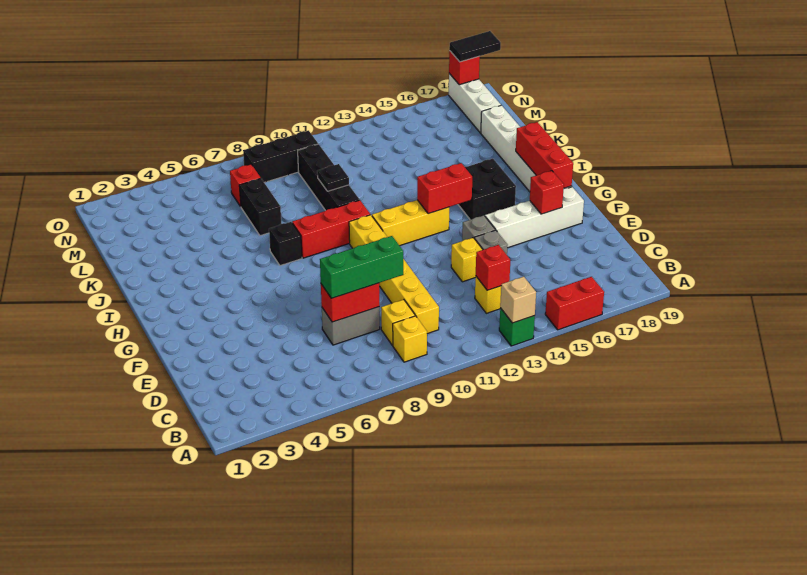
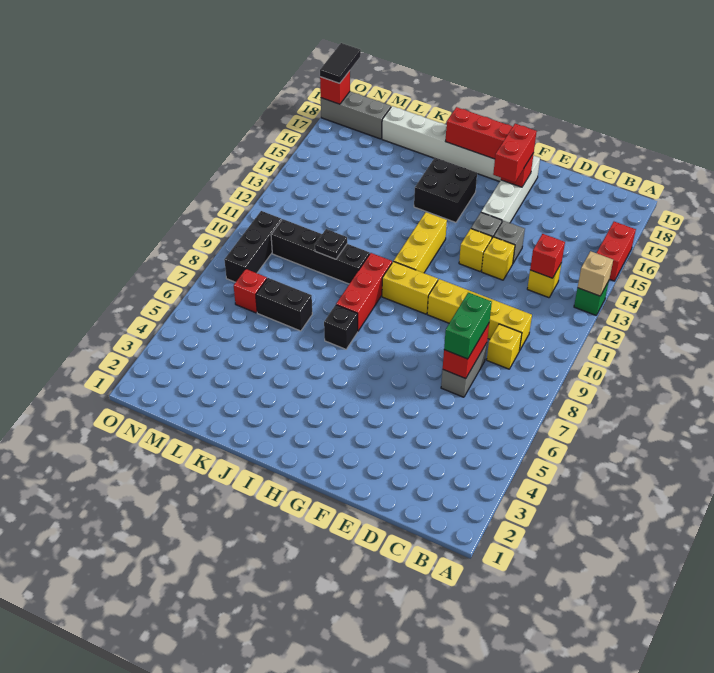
yellow brick B9 level 1 -> yellow brick F13 level 1
green brick D7:D9 level 3 -> green brick D7:D8 level 3
red brick H13:H14 level 2 -> red brick F16:F17 level 3
white brick M18:O18 level 1 -> grey brick M18:O18 level 1

